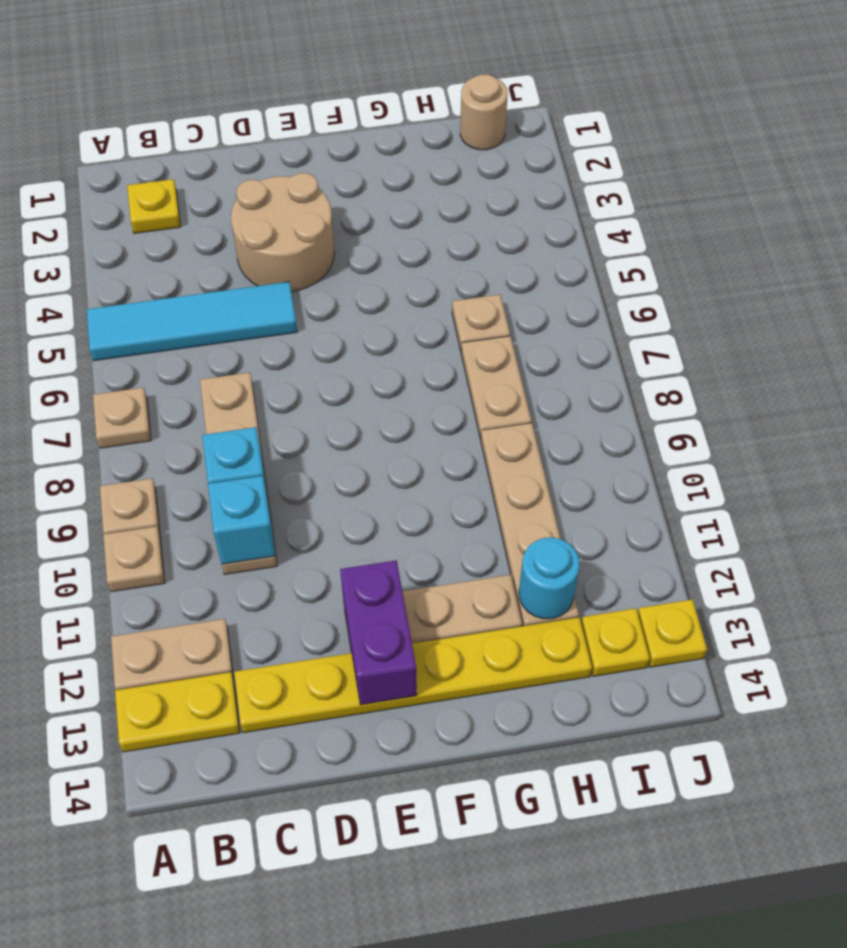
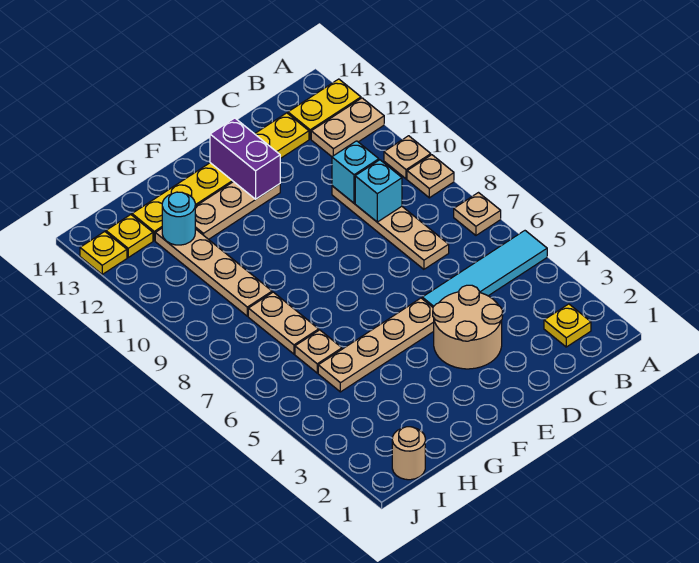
none -> tan plate E5:H5 level 1

